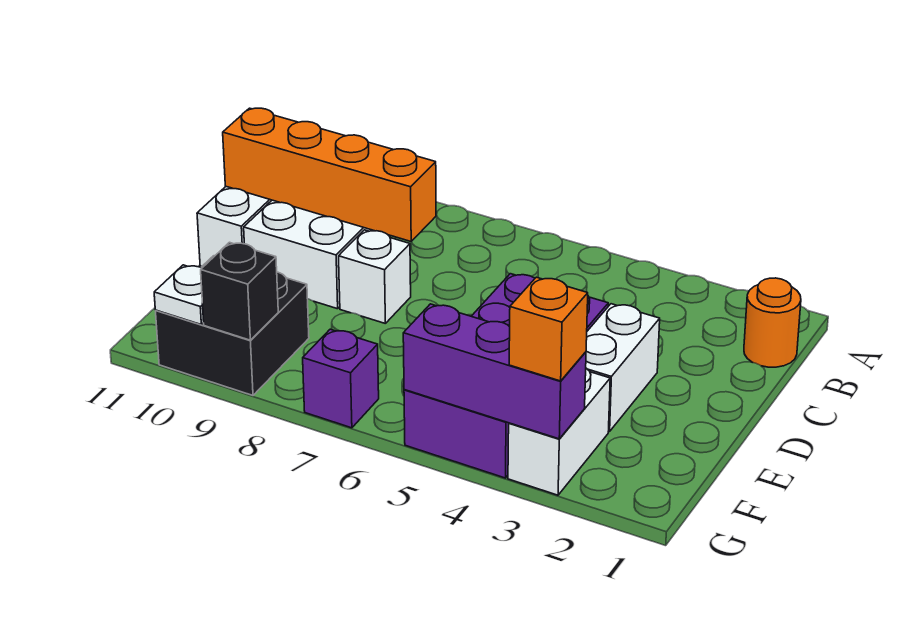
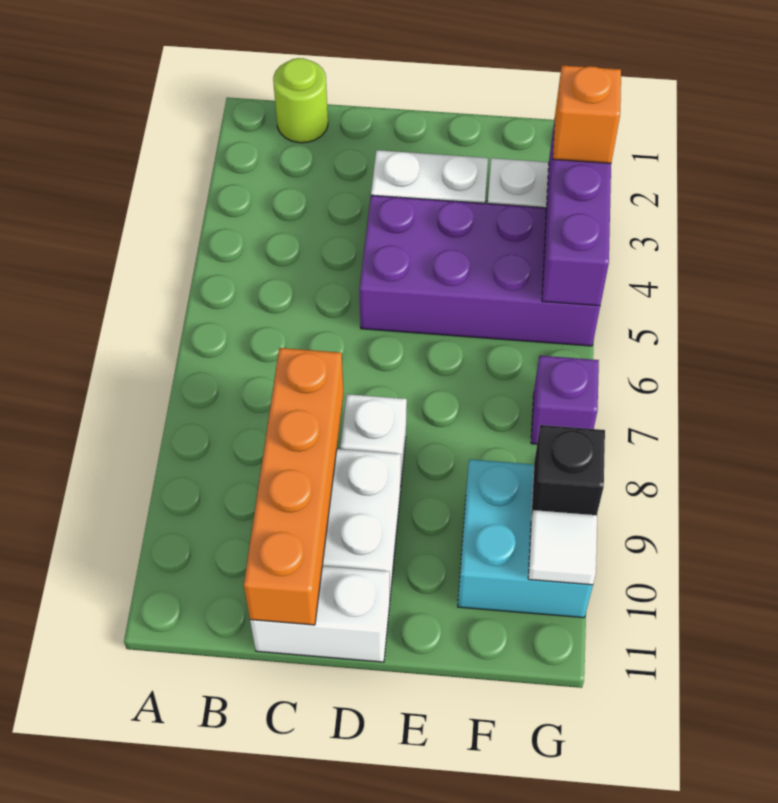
orange round brick B1 level 1 -> lime round brick B1 level 1
black brick F9:G10 level 1 -> cyan brick F9:G10 level 1
white plate G10 level 2 -> white tile G10 level 2

